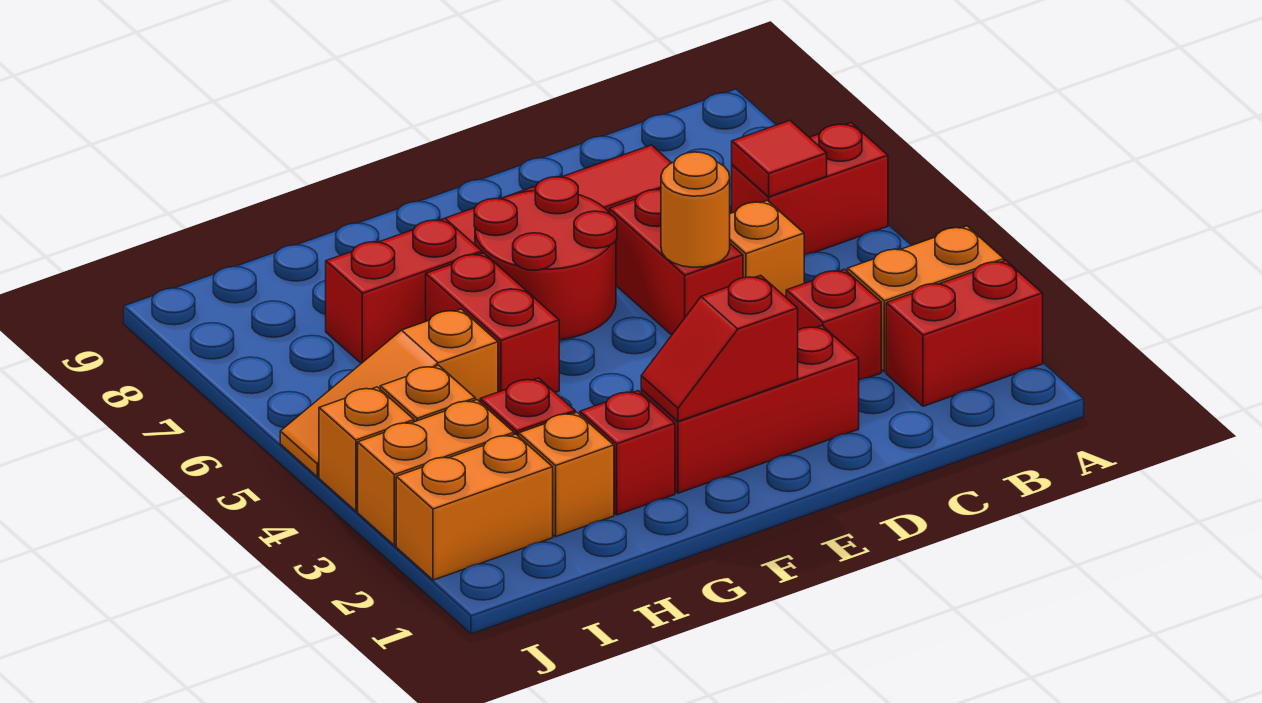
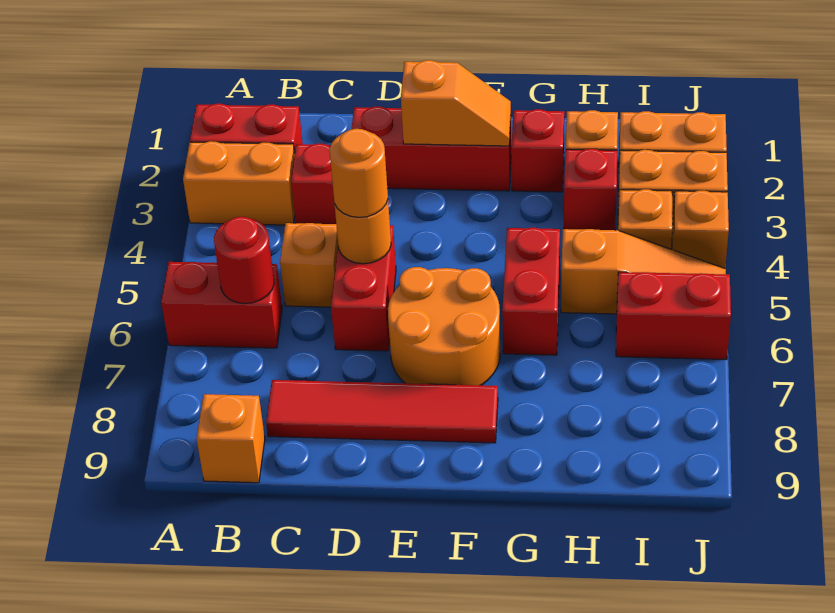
red tile B6 level 2 -> red round brick B6 level 2
none -> orange brick B9 level 1
none -> orange round brick D5 level 3
red slope E2:F2 level 2 top E -> orange slope E2:F2 level 2 top E
red round brick E6:F7 level 1 -> orange round brick E6:F7 level 1
red brick G7:H7 level 1 -> red brick I6:J6 level 1

